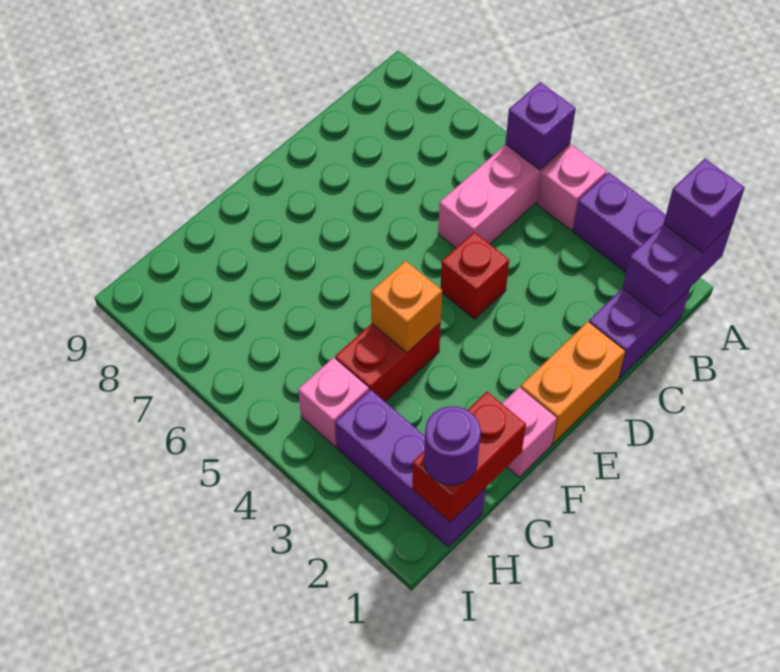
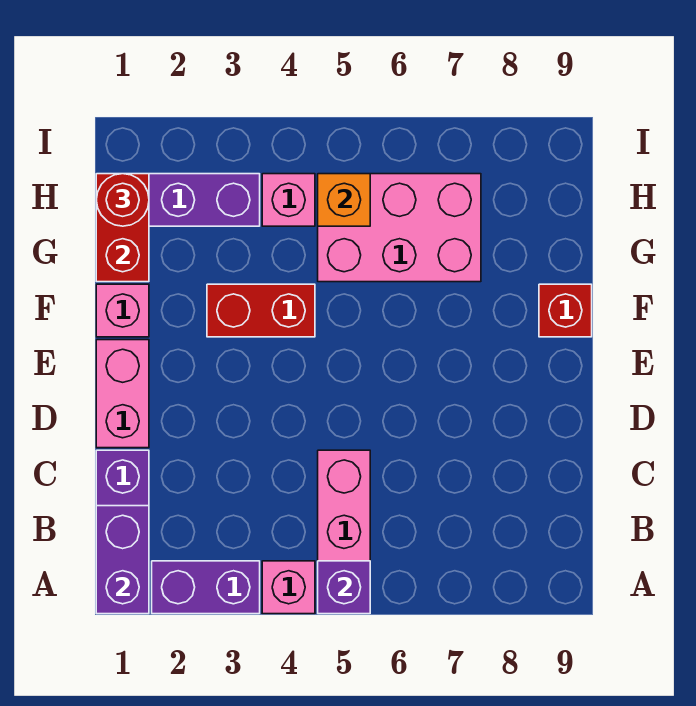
purple brick A1 level 3 -> none
orange brick D1:E1 level 1 -> pink brick D1:E1 level 1
red brick D4 level 1 -> red brick F9 level 1
red brick F4:G4 level 1 -> red brick F3:F4 level 1
orange brick F4 level 2 -> orange brick H5 level 2
none -> pink brick G5:H7 level 1
purple round brick H1 level 3 -> red round brick H1 level 3

